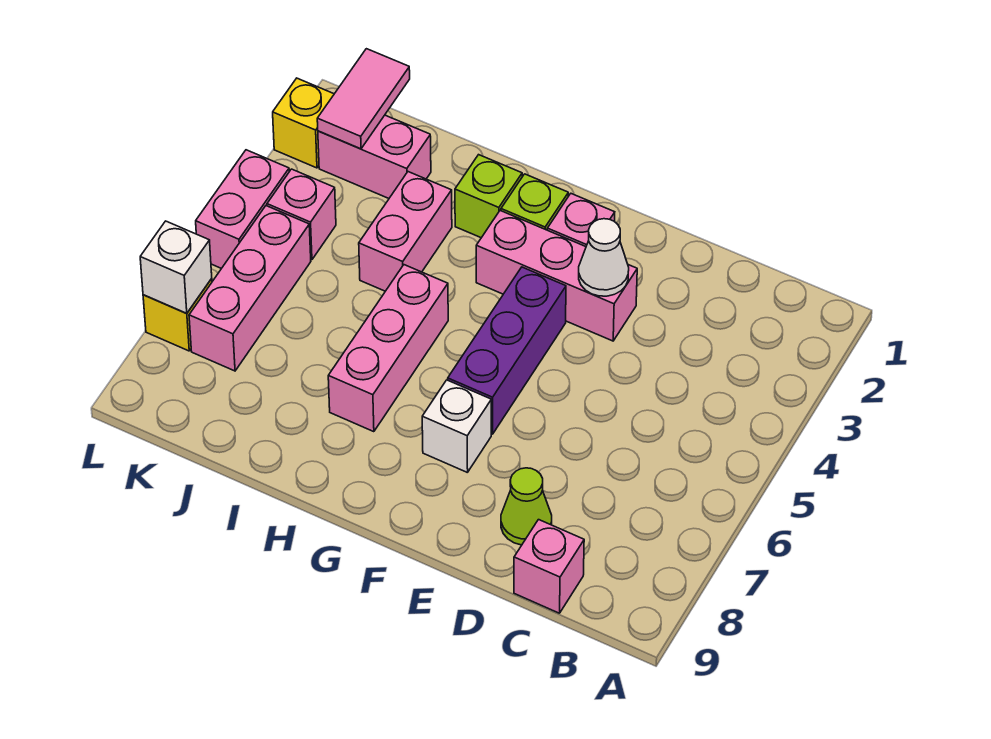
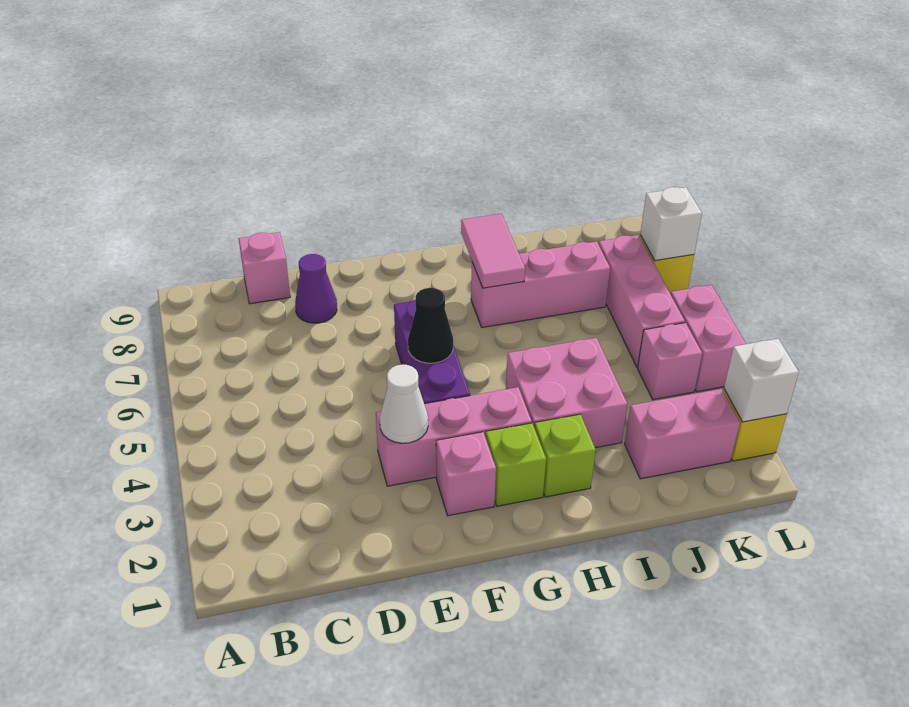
lime cone D8 level 1 -> purple cone D8 level 1
none -> black cone F5 level 2
white brick F7 level 1 -> white brick L2 level 2
pink brick H5:H7 level 1 -> pink brick H7:J7 level 1
pink brick I3:I4 level 1 -> pink brick H3:I4 level 1
pink tile K1:K2 level 2 -> pink tile H7:H8 level 2

